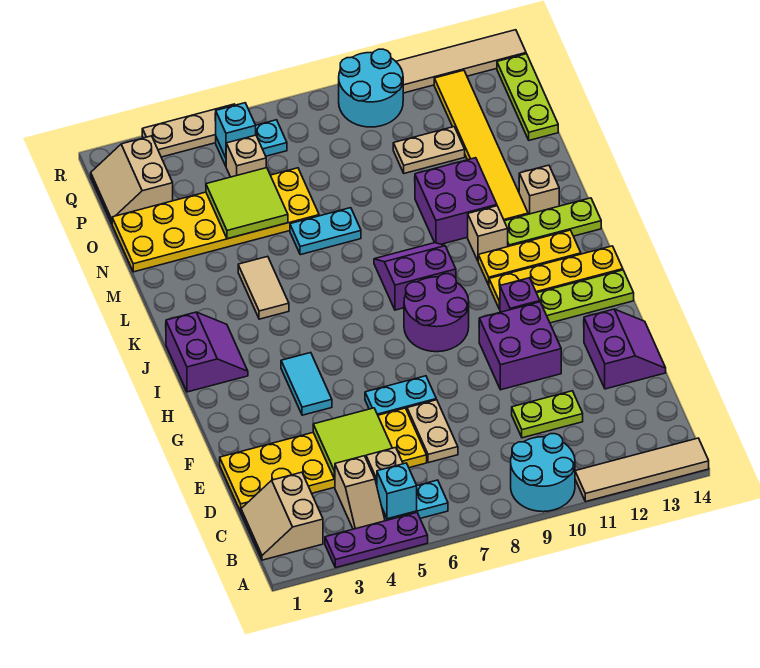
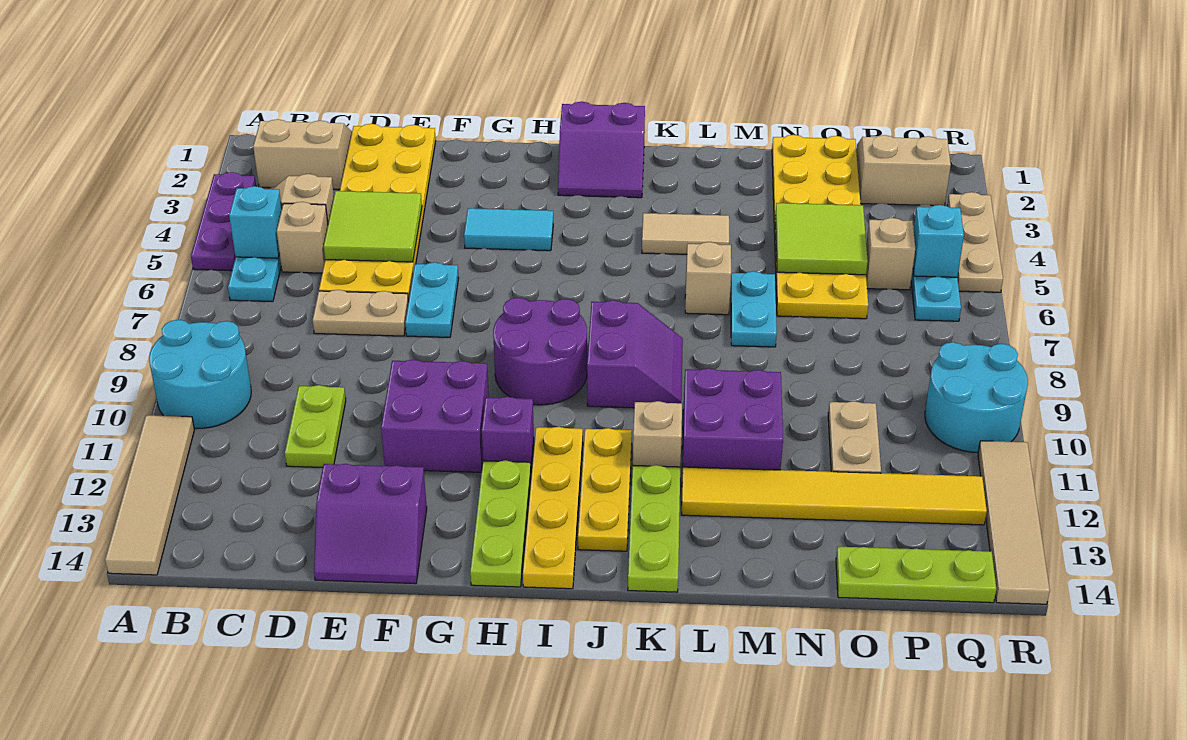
tan brick L13 level 1 -> tan brick L6 level 1

